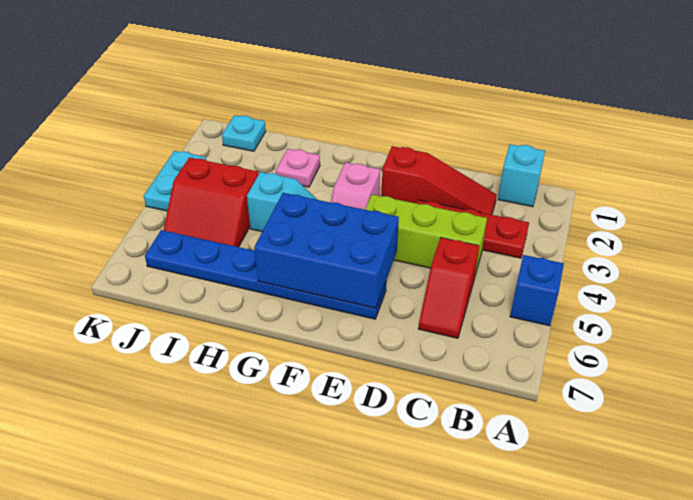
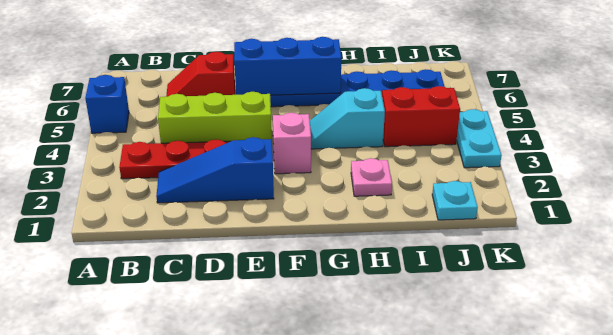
cyan brick B1 level 1 -> none
red slope C2:E2 level 1 top E -> blue slope C2:E2 level 1 top E
red slope C5:C6 level 1 top 5 -> red slope C6:D6 level 1 top D
blue brick E5:G6 level 2 -> blue brick E6:G6 level 2

